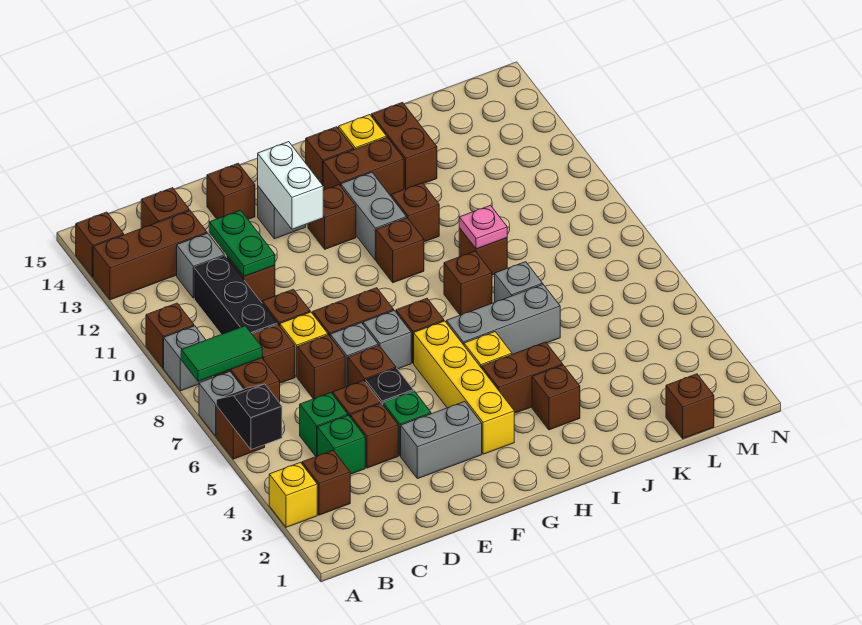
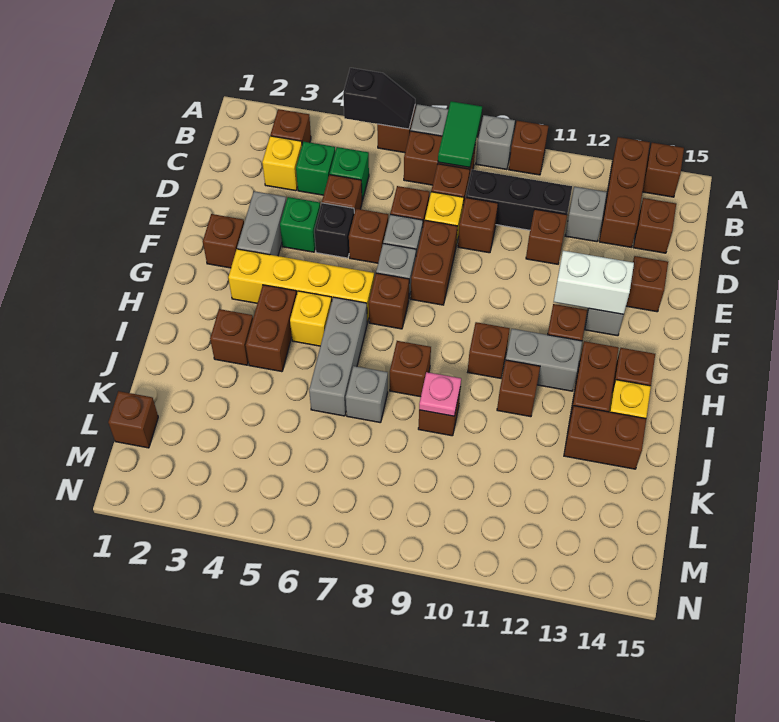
yellow brick A3 level 1 -> yellow brick C3 level 1
brown brick D4 level 1 -> brown brick F2 level 1
green plate D11:D12 level 2 -> none

